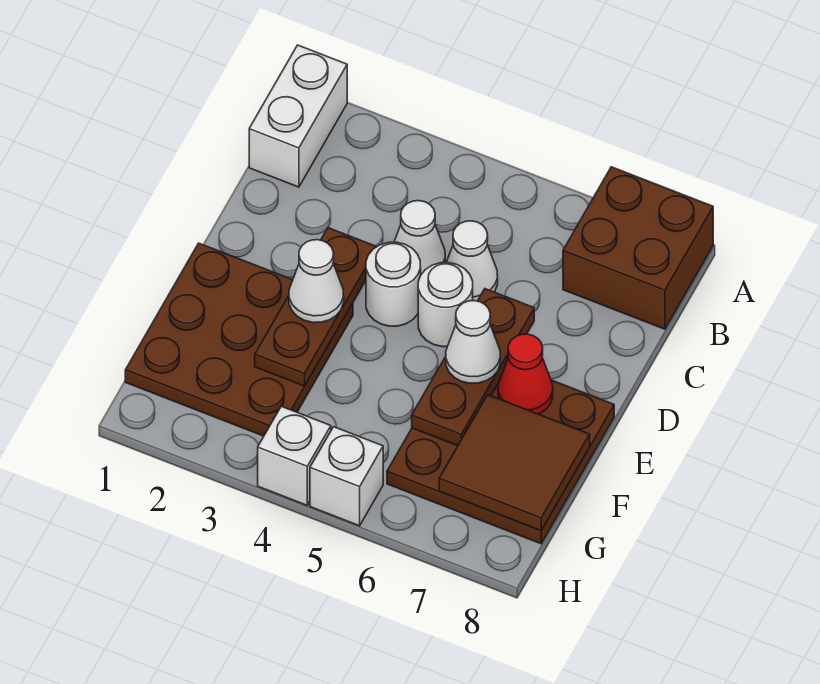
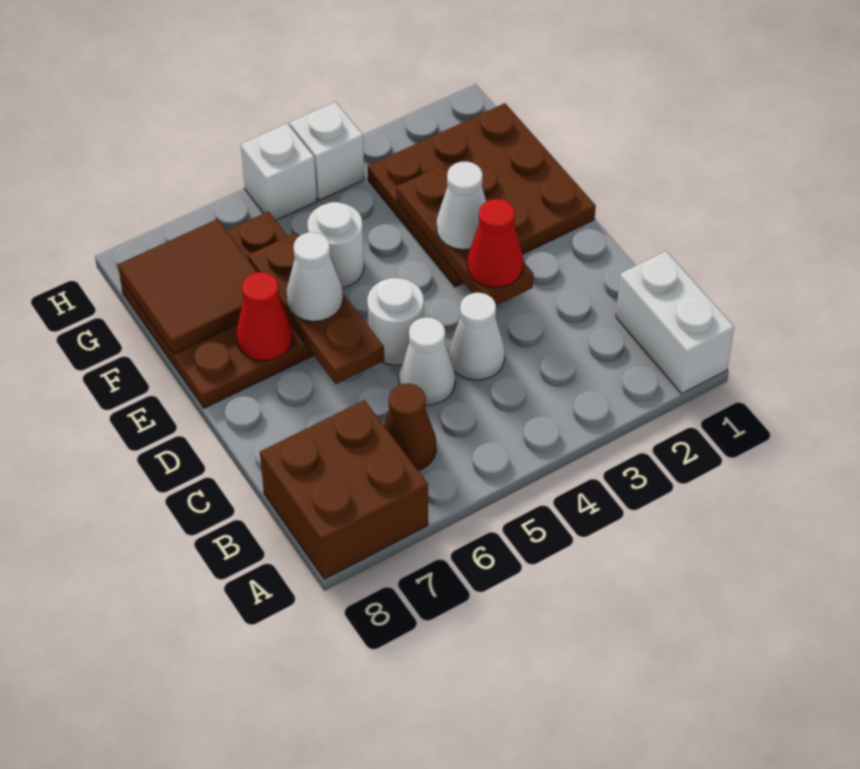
none -> brown cone B6 level 1
none -> red cone D3 level 3
white round brick D4 level 1 -> white round brick F5 level 1

